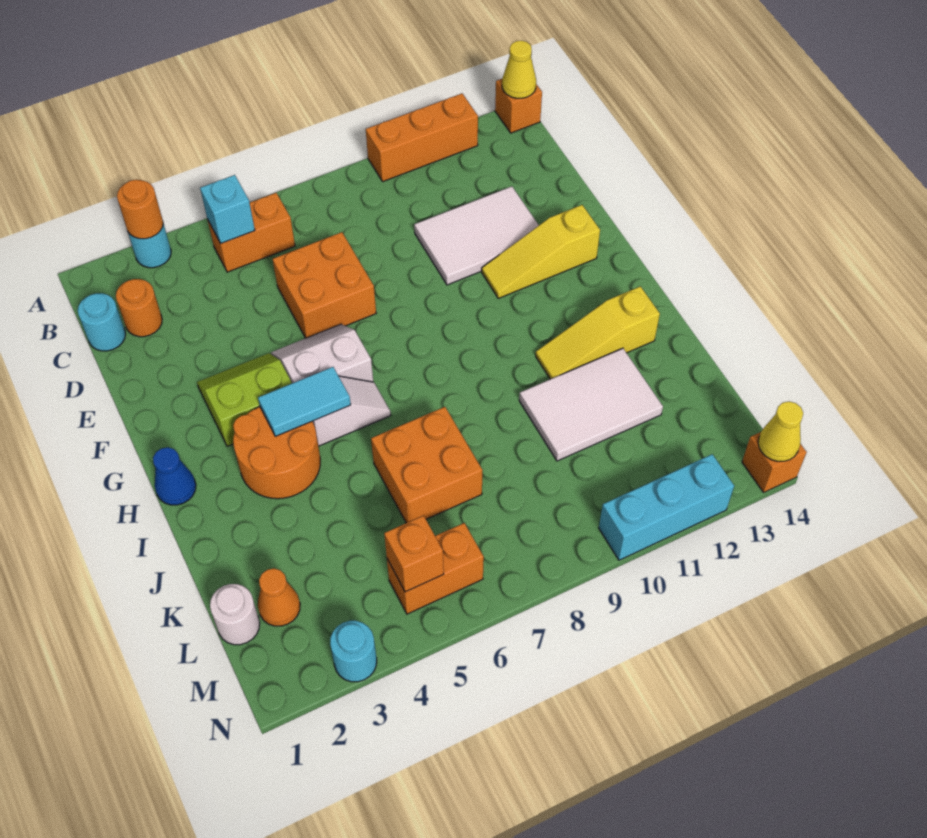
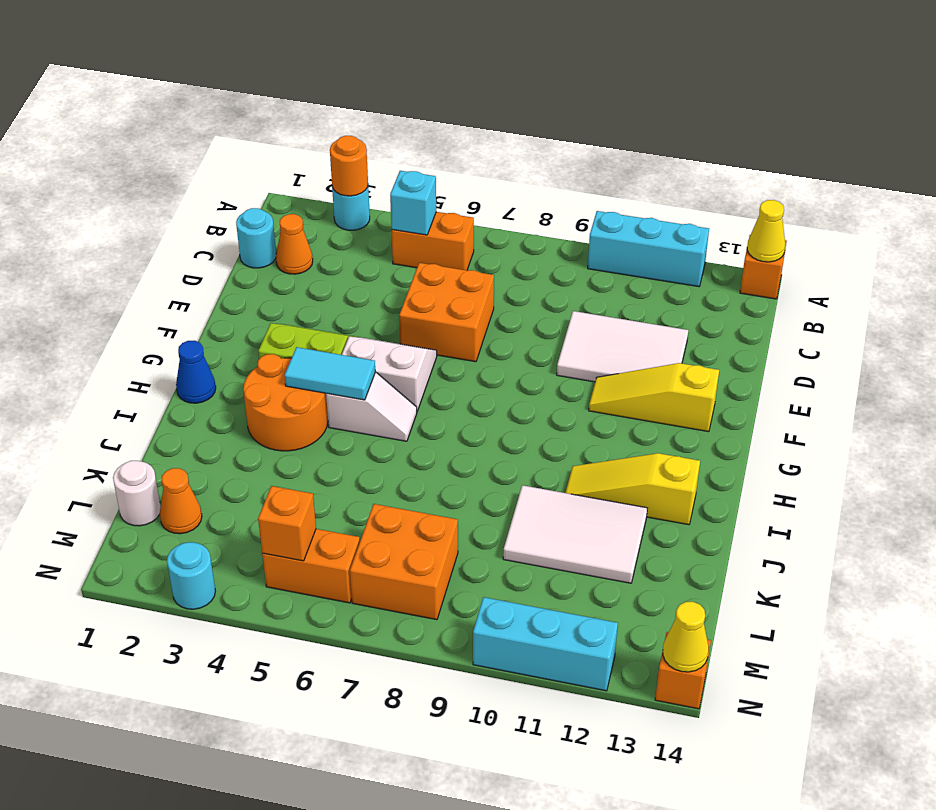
orange brick A10:A12 level 1 -> cyan brick A10:A12 level 1
orange round brick C2 level 1 -> orange cone C2 level 1
orange brick J6:K7 level 1 -> orange brick L7:M8 level 1

